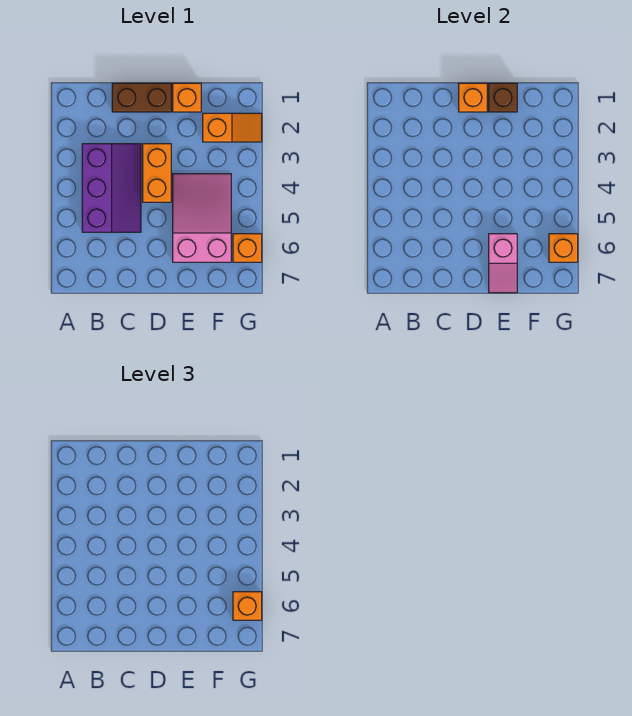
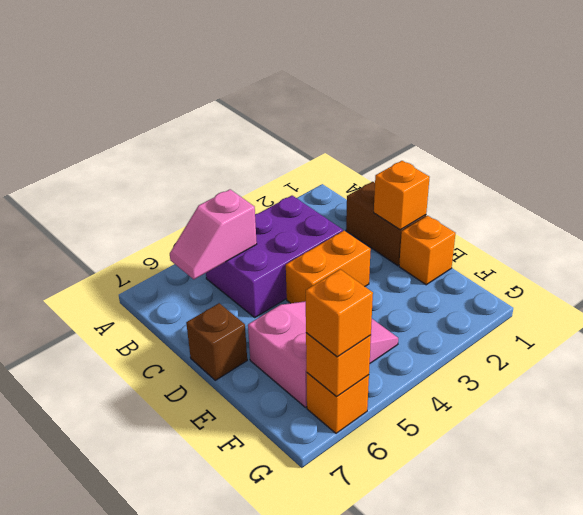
purple slope B3:C5 level 1 top B -> purple brick B3:C5 level 1
brown brick E1 level 2 -> brown brick D7 level 1
pink slope E6:E7 level 2 top 6 -> pink slope B5:B6 level 2 top 5
orange slope F2:G2 level 1 top F -> none

